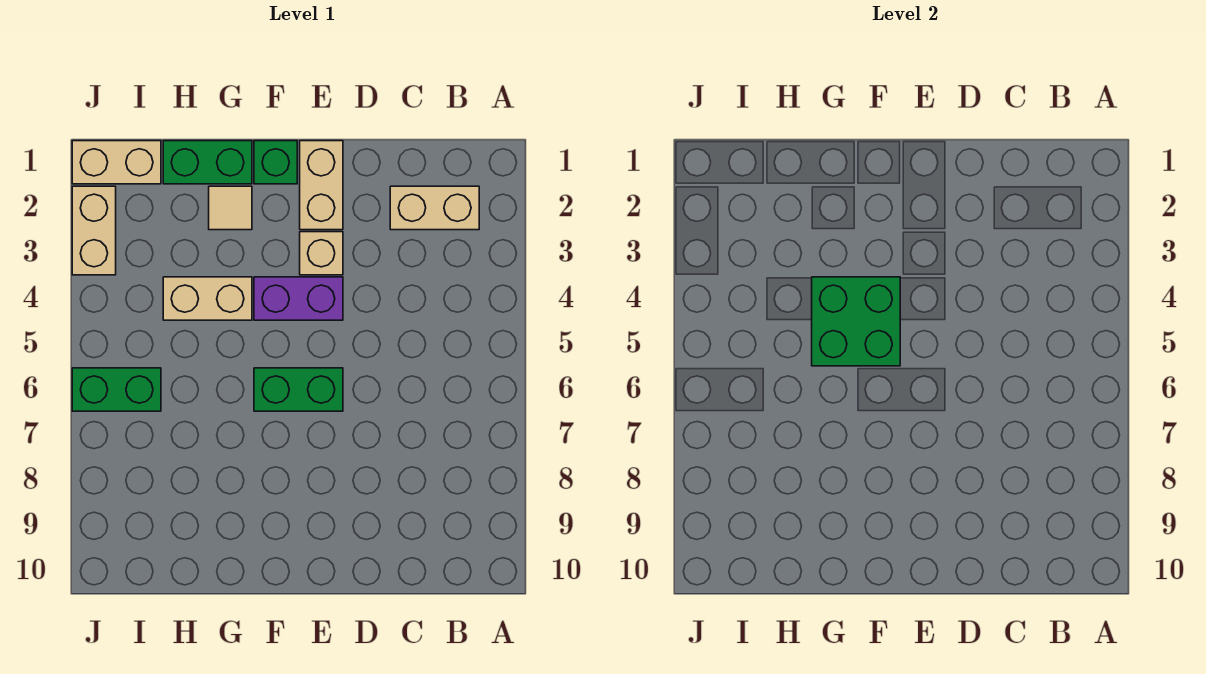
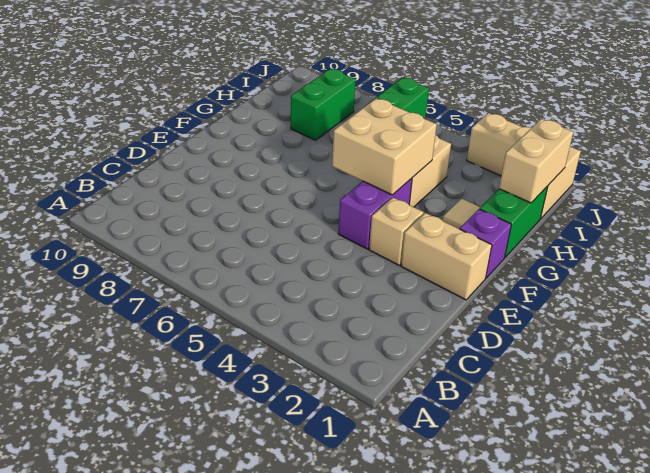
tan brick B2:C2 level 1 -> tan brick H1:I1 level 2
green brick E6:F6 level 1 -> green brick H8:I8 level 1
green brick F1 level 1 -> purple brick F1 level 1
green brick F4:G5 level 2 -> tan brick F4:G5 level 2

